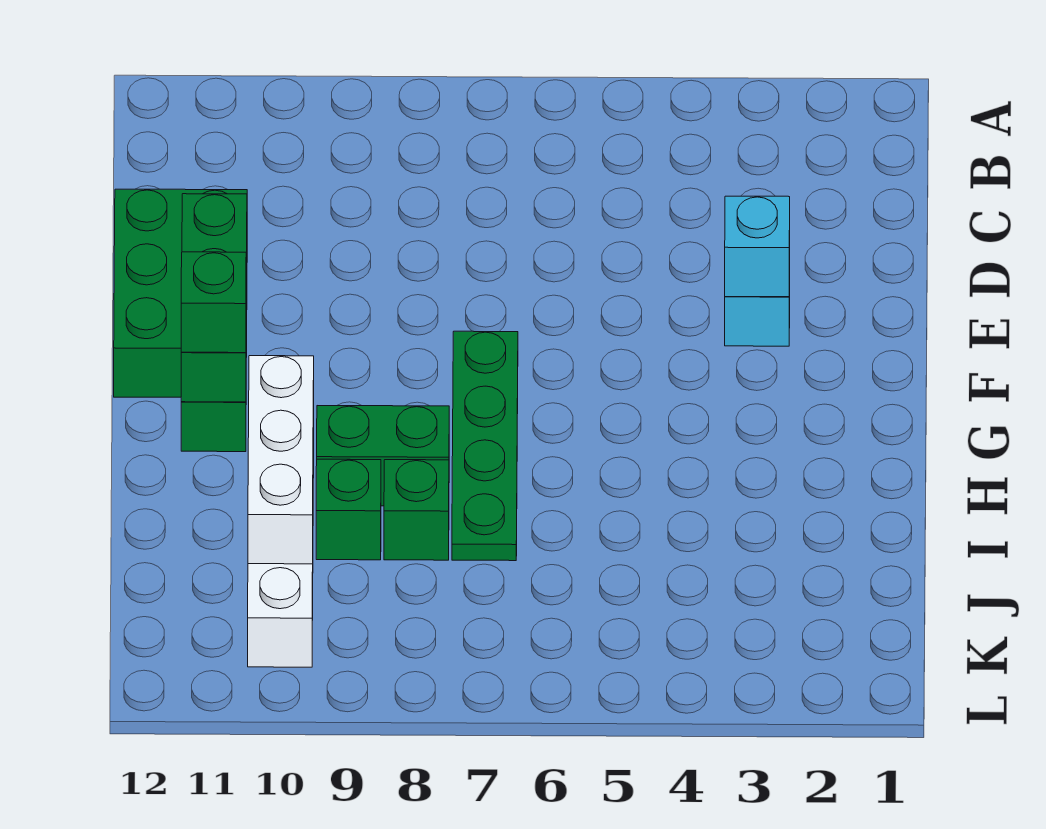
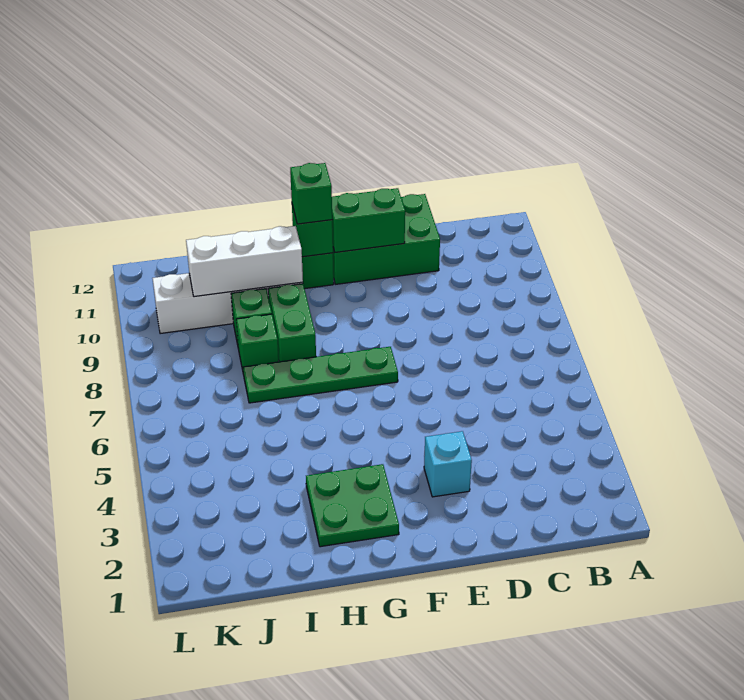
cyan brick E3 level 2 -> none
none -> green plate G2:H3 level 1

